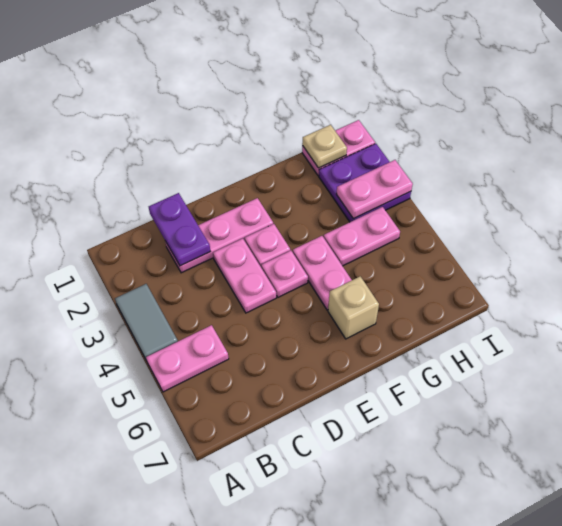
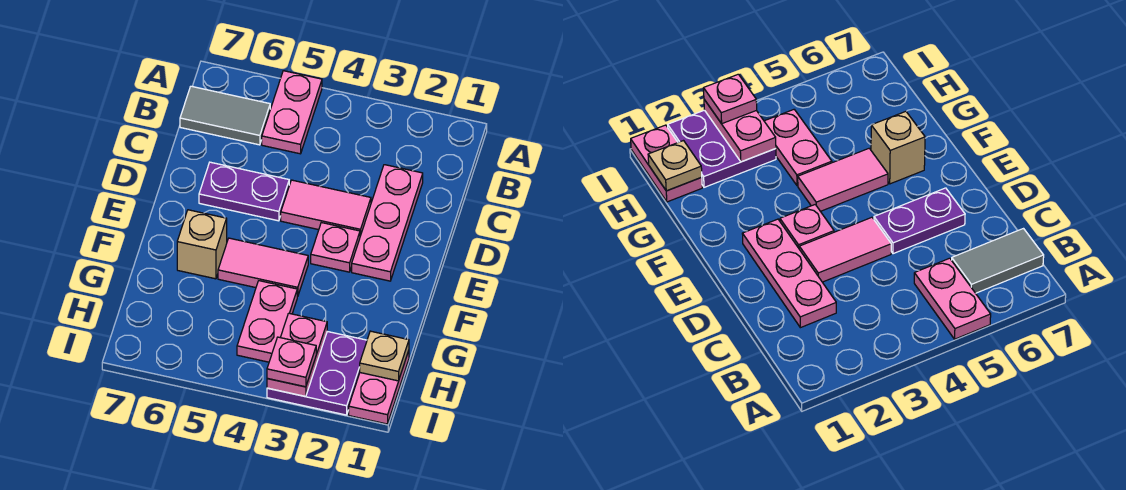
grey tile A3:A4 level 1 -> grey tile B6:B7 level 1
purple plate C1:C2 level 2 -> purple plate D5:D6 level 1
pink plate D3:D4 level 1 -> pink tile D3:D4 level 1
pink plate E4 level 1 -> pink plate I3 level 3
pink plate F4:F5 level 1 -> pink tile F4:F5 level 1

